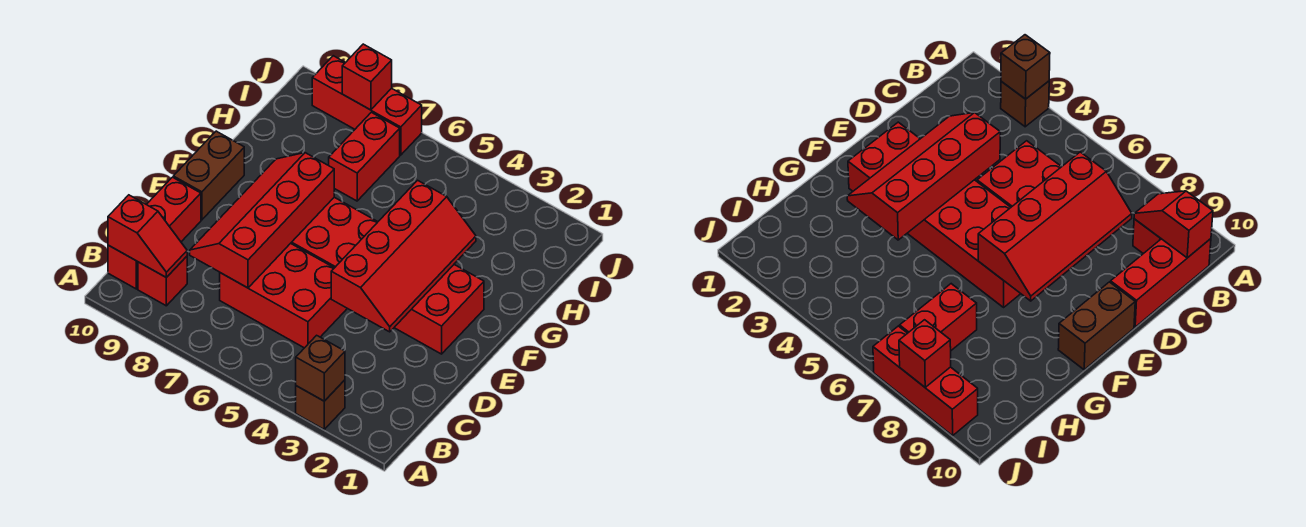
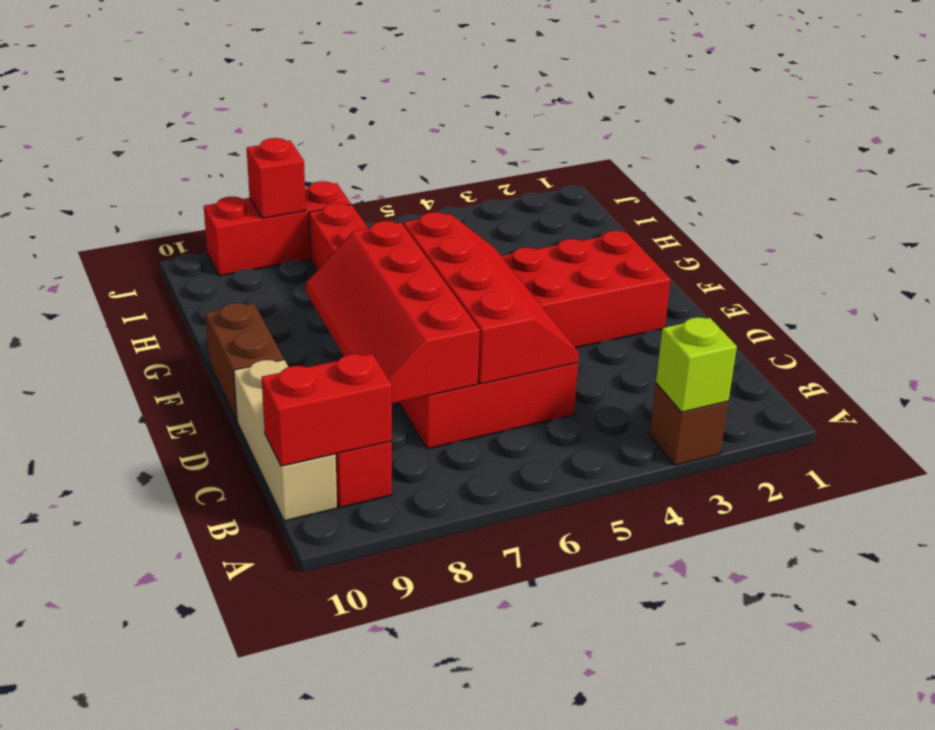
brown brick A3 level 2 -> lime brick A3 level 2
red slope B9:B10 level 2 top 10 -> red brick B9:B10 level 2
red brick B10:D10 level 1 -> tan brick B10:D10 level 1
red slope D3:G4 level 2 top 4 -> red slope C5:F6 level 2 top 6

